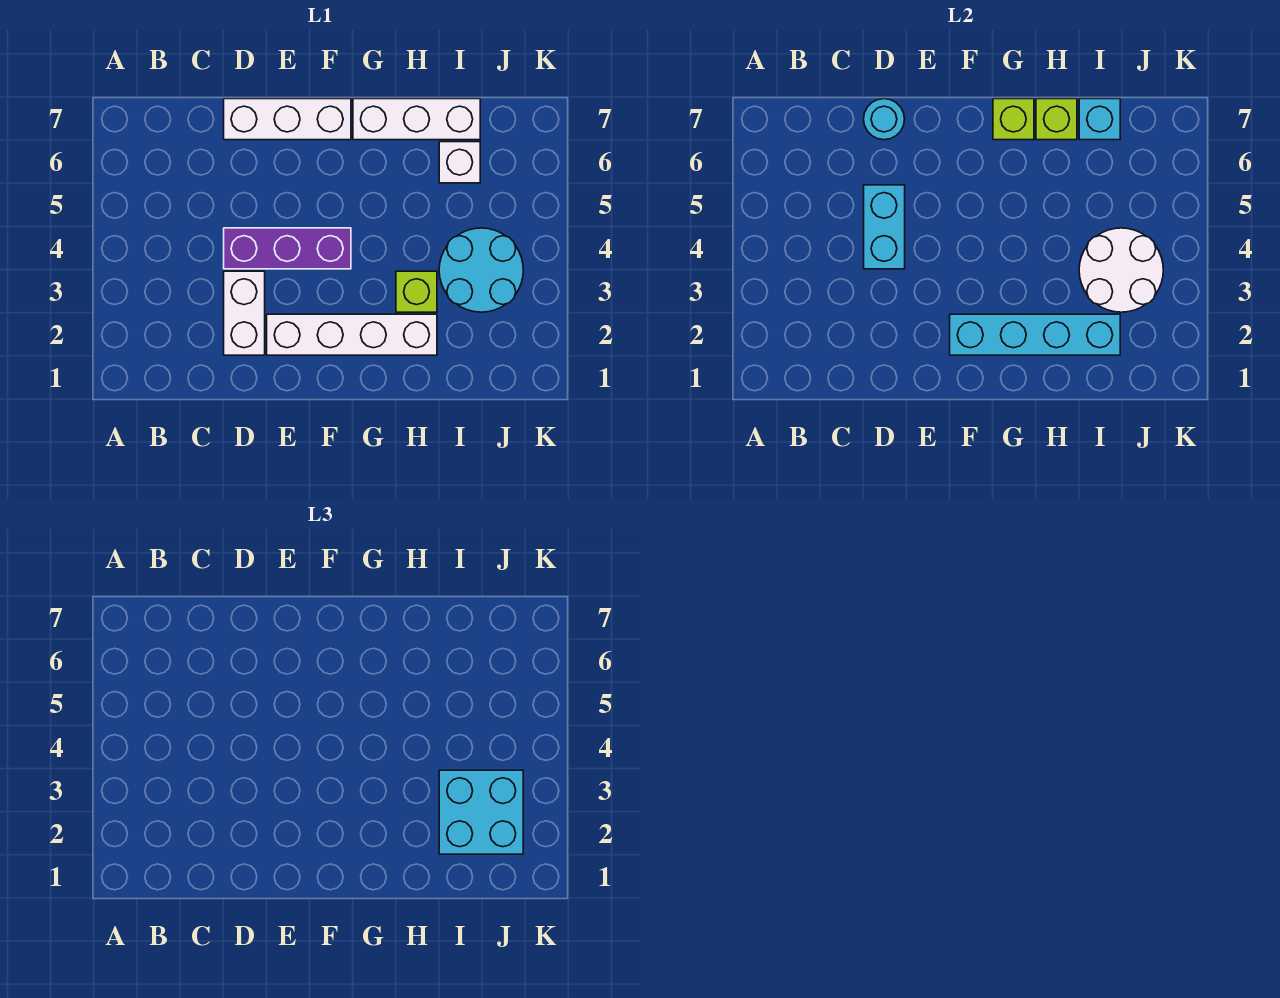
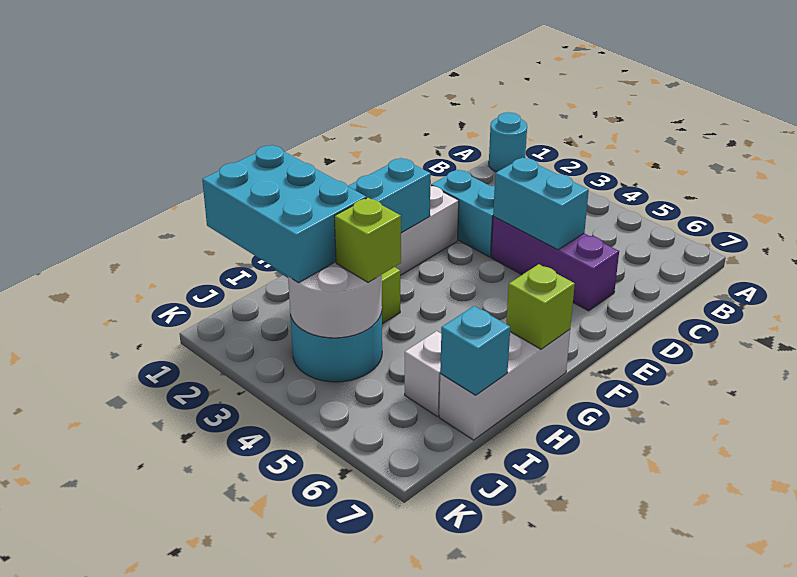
white brick D2:D3 level 1 -> cyan brick D2:D3 level 1
purple brick D4:F4 level 1 -> purple brick D4:D6 level 1
white brick D7:F7 level 1 -> none
cyan round brick D7 level 2 -> cyan round brick A1 level 1
lime brick H7 level 2 -> lime brick I4 level 3
cyan brick I2:J3 level 3 -> cyan brick I1:J3 level 3

